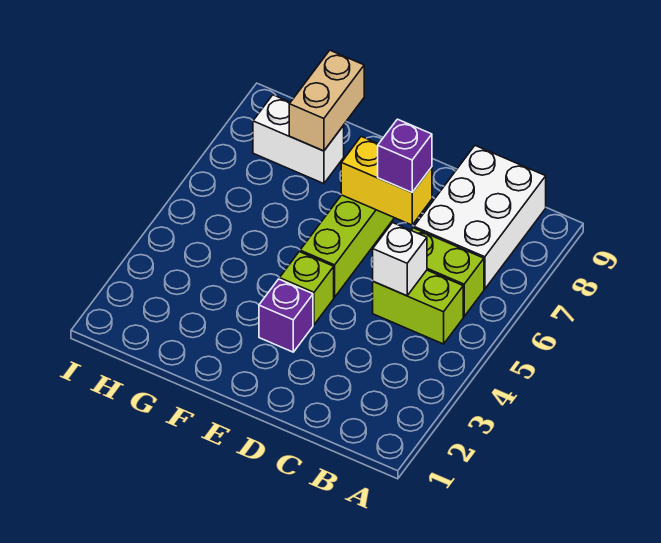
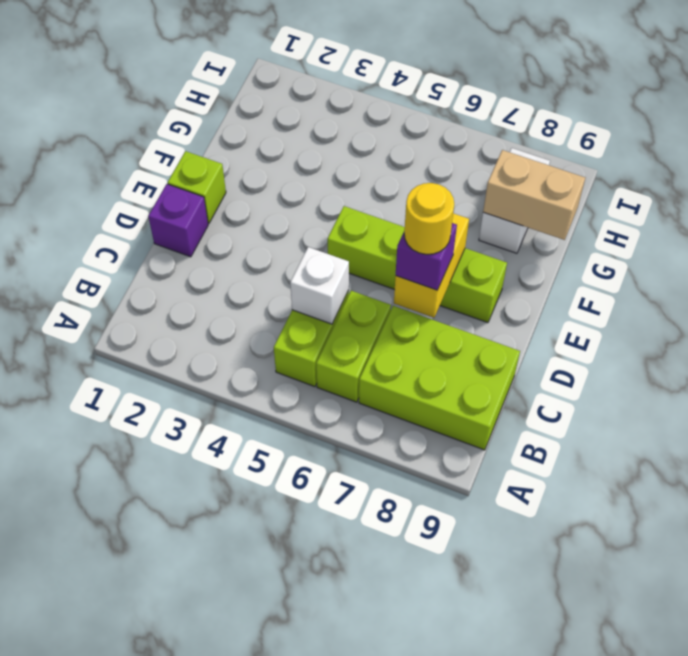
white brick B7:C9 level 1 -> lime brick B7:C9 level 1
none -> yellow round brick D7 level 4
purple brick E3 level 1 -> purple brick D1 level 1
lime brick E4 level 1 -> lime brick E1 level 1

